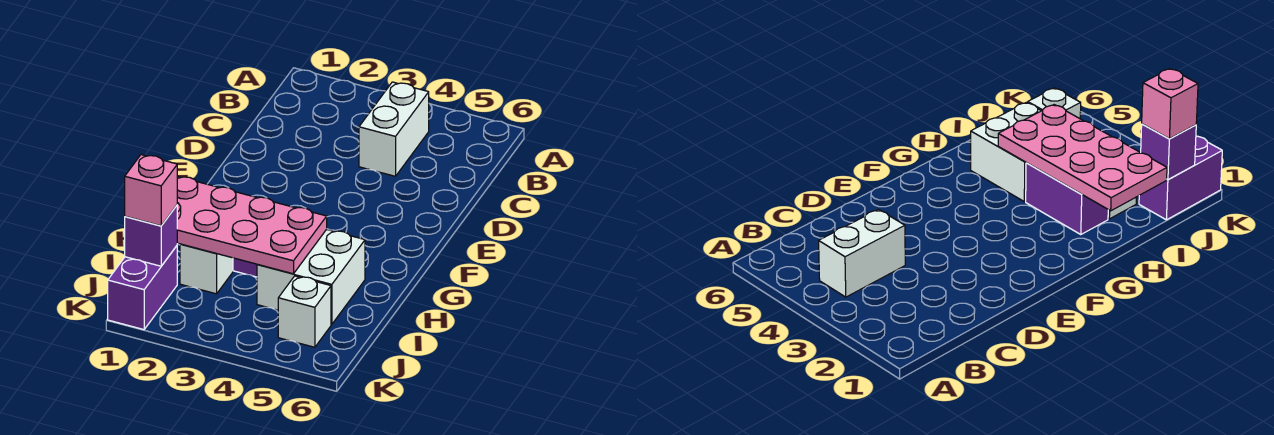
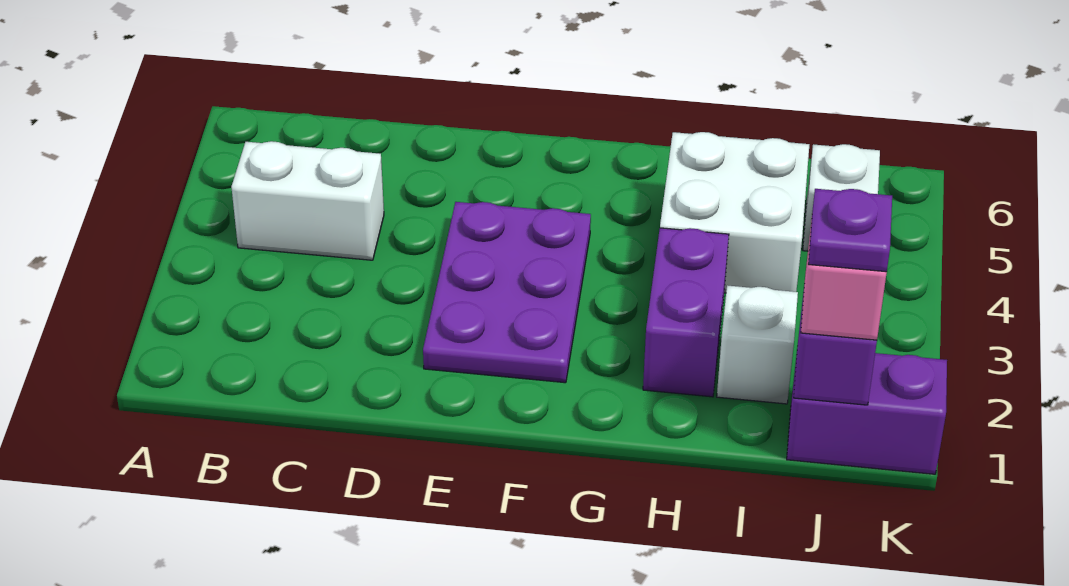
none -> purple plate E2:F4 level 1
pink plate H1:I4 level 2 -> none
none -> purple plate J1 level 4

